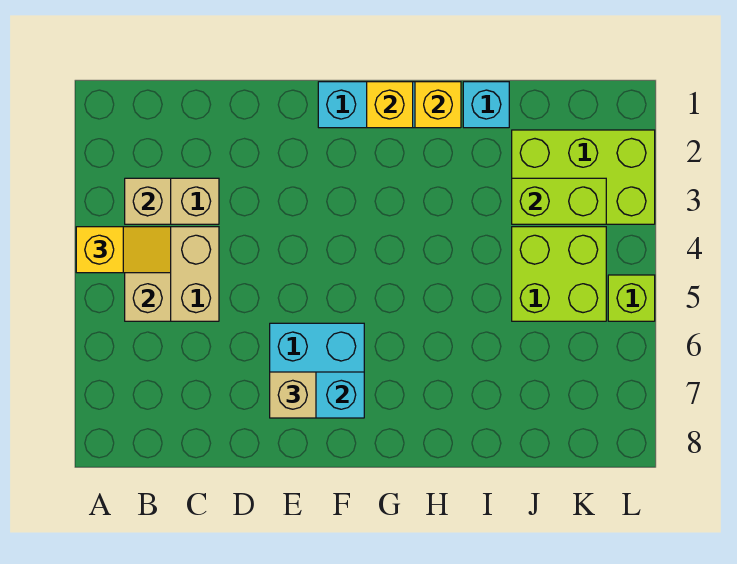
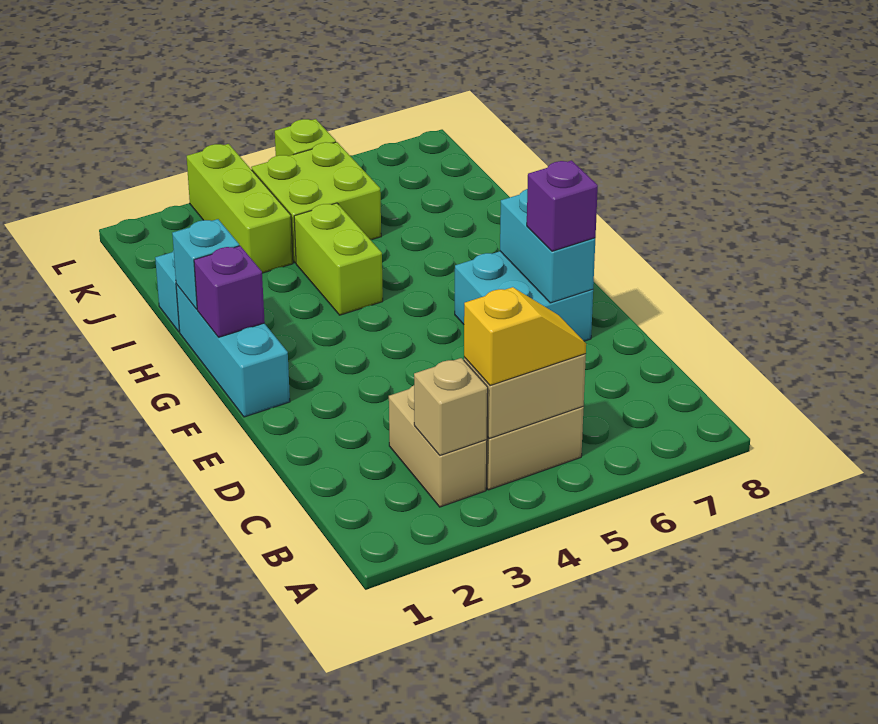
yellow slope A4:B4 level 3 top A -> yellow slope B4:B5 level 3 top 4
tan brick E7 level 3 -> purple brick E7 level 3
yellow brick G1 level 2 -> purple brick G1 level 2
yellow brick H1 level 2 -> cyan brick H1 level 2
lime brick J2:L3 level 1 -> lime brick J3:L3 level 1
lime brick J3:K3 level 2 -> lime brick H4:I4 level 1

